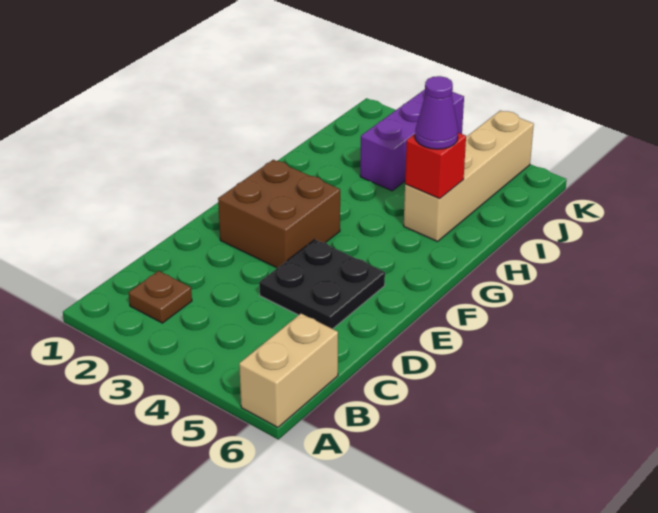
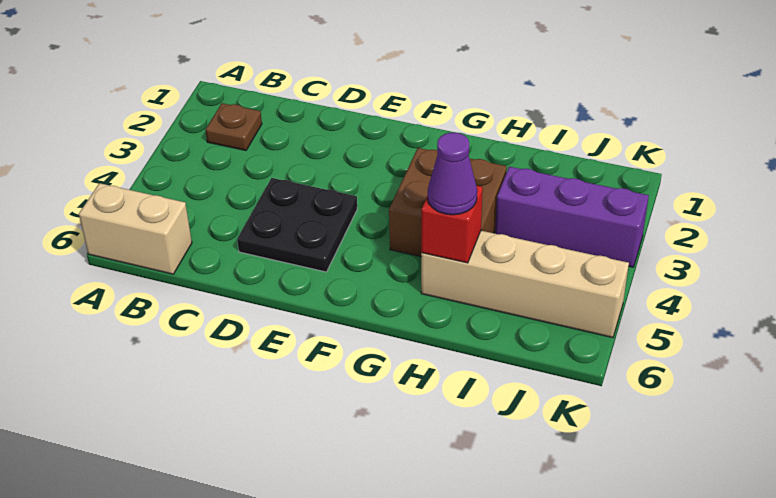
brown brick E2:F3 level 1 -> brown brick G3:H4 level 1

